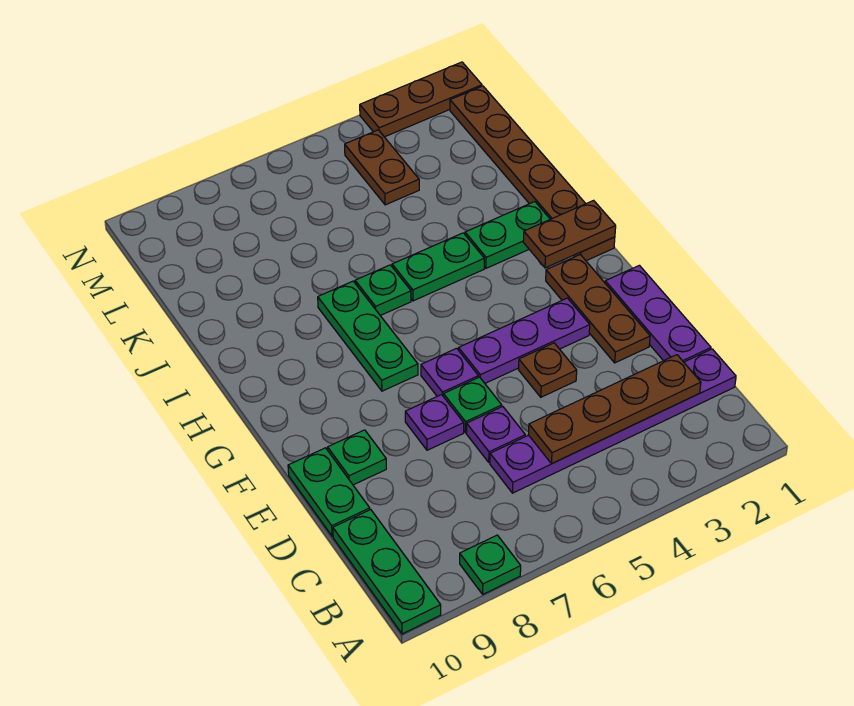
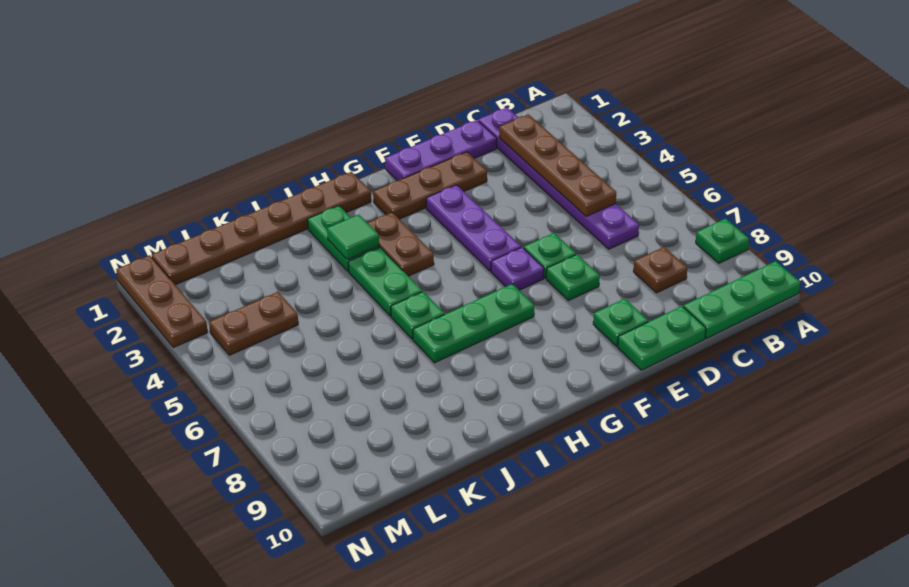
purple plate D6 level 1 -> none
brown plate E4 level 1 -> brown plate C8 level 1
purple plate E7 level 1 -> green plate E7 level 1
brown plate H1:H2 level 2 -> brown plate H3:H4 level 1
none -> green tile I3 level 2

